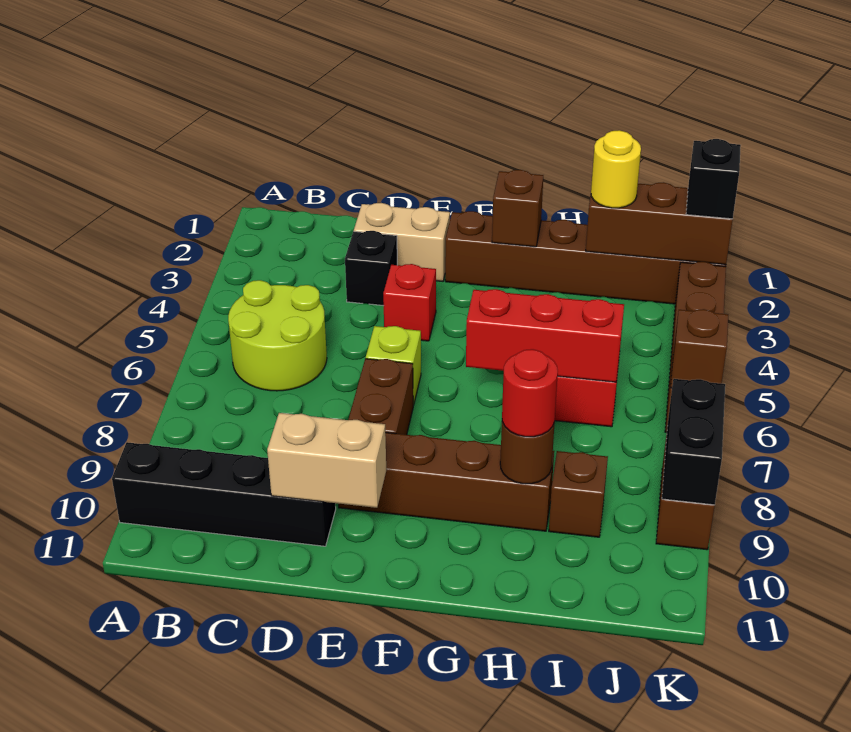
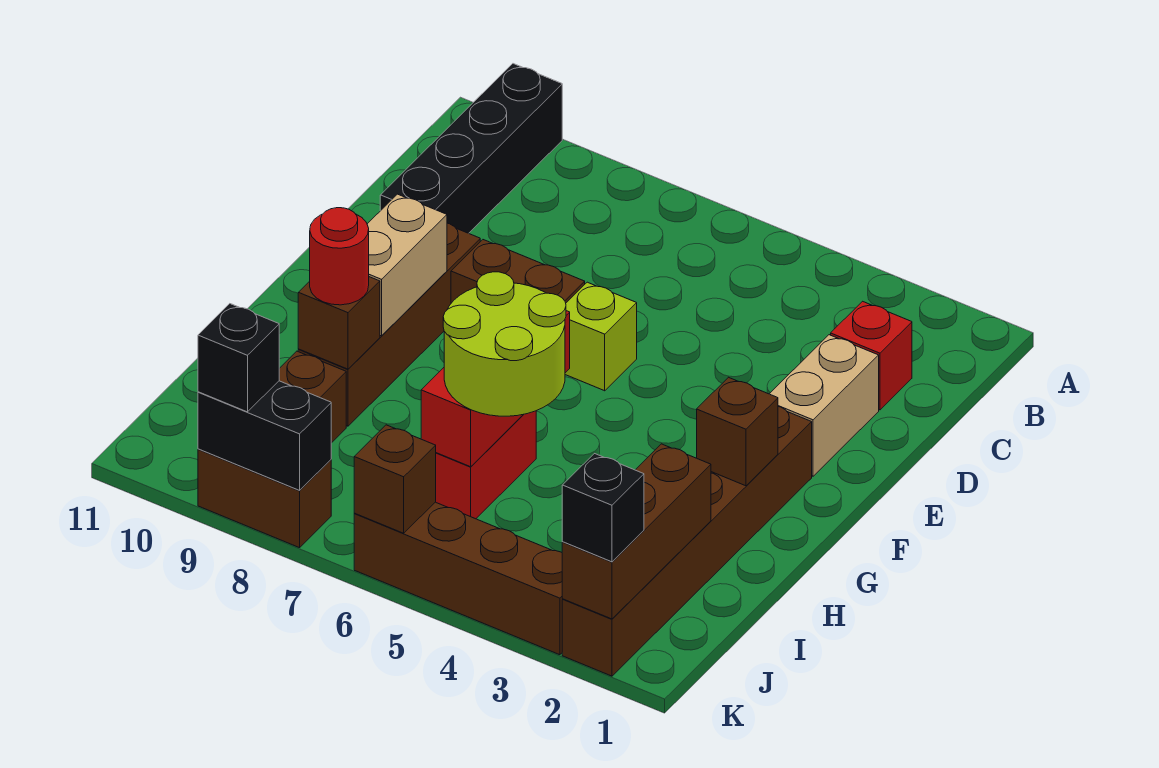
lime round brick B5:C6 level 1 -> lime round brick H5:I6 level 3
black brick D3 level 1 -> black brick K9 level 3
tan brick D10:E10 level 2 -> tan brick F9:G9 level 2
red brick E4 level 1 -> red brick C2 level 1
brown round brick H9 level 2 -> brown brick H9 level 2
yellow round brick I2 level 3 -> none

